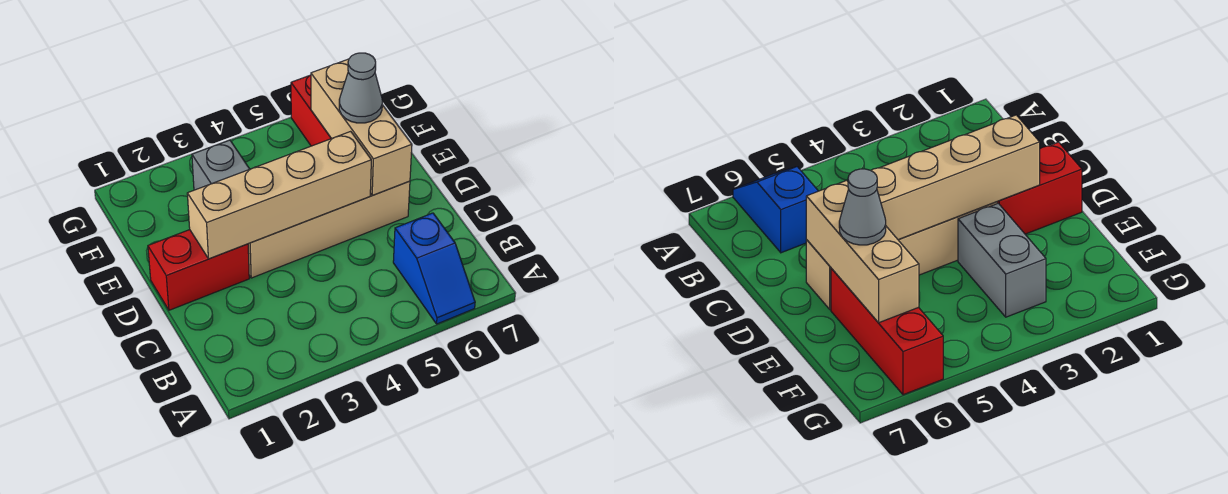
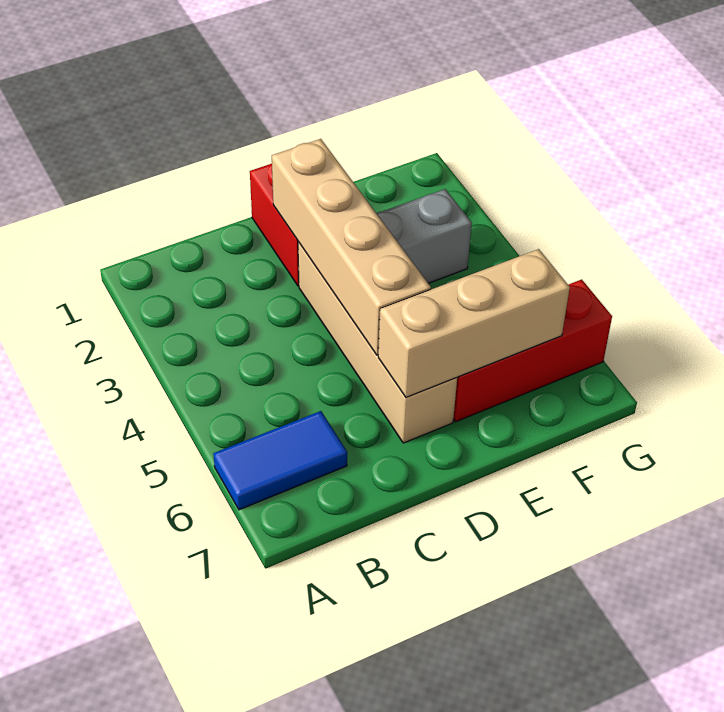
blue slope A6:B6 level 1 top B -> blue tile A6:B6 level 1
grey cone E6 level 3 -> none

